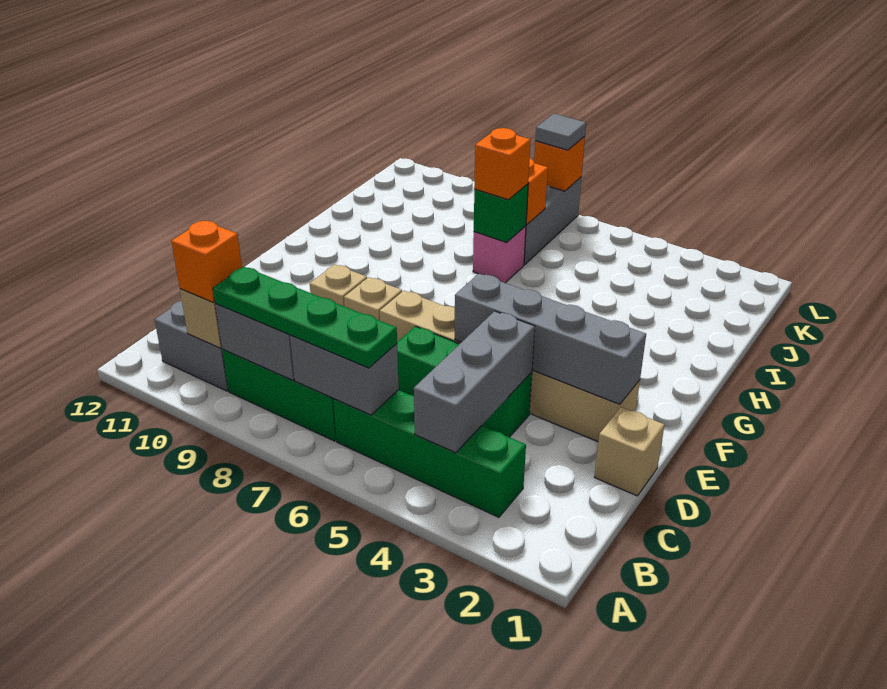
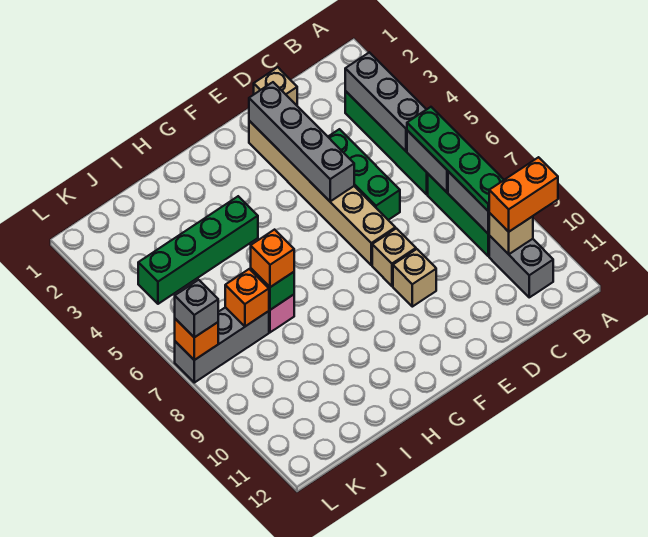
grey brick B4:D4 level 2 -> grey brick B3:B5 level 2
orange brick B10 level 3 -> orange brick A10:B10 level 3
none -> green brick H4:K4 level 1
grey tile L7 level 3 -> grey brick L7 level 3

